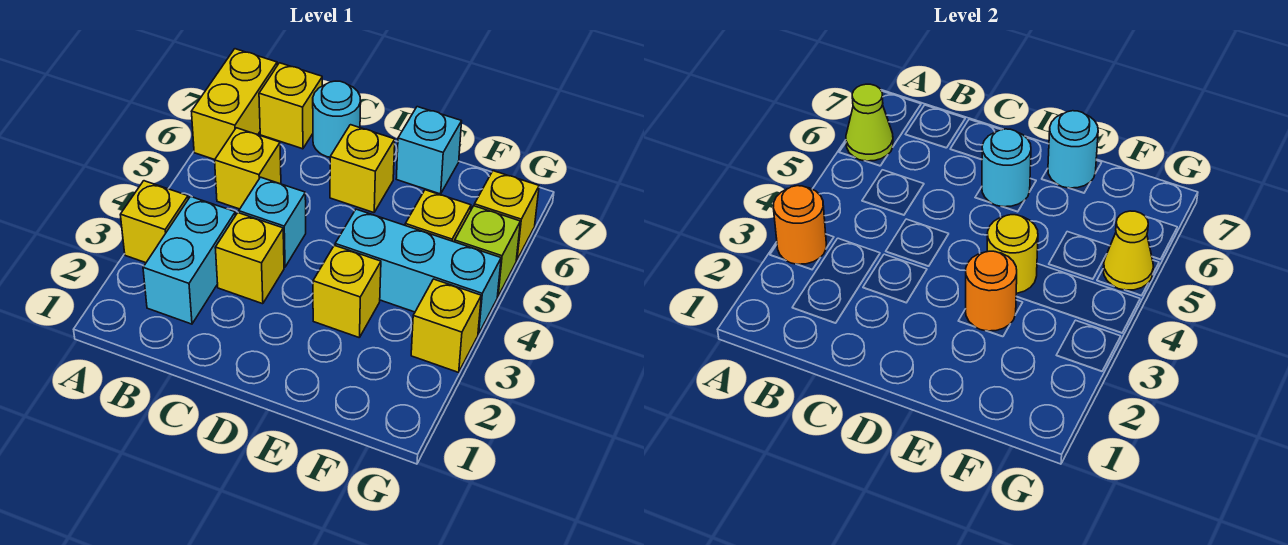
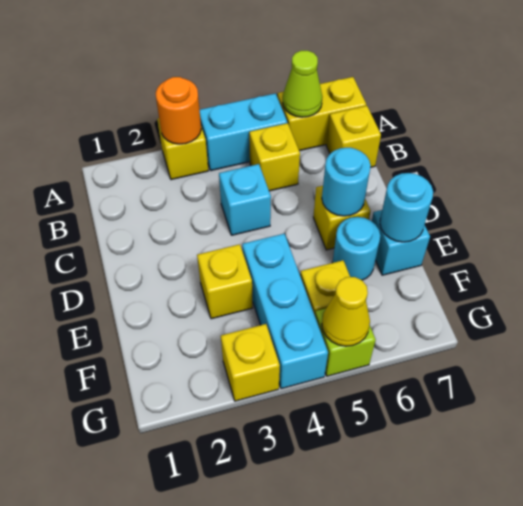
cyan brick B2:B3 level 1 -> cyan brick A4:A5 level 1
yellow brick C3 level 1 -> none
cyan round brick C7 level 1 -> cyan round brick E6 level 1
orange round brick E3 level 2 -> none
yellow round brick E4 level 2 -> none
yellow brick G6 level 1 -> none

